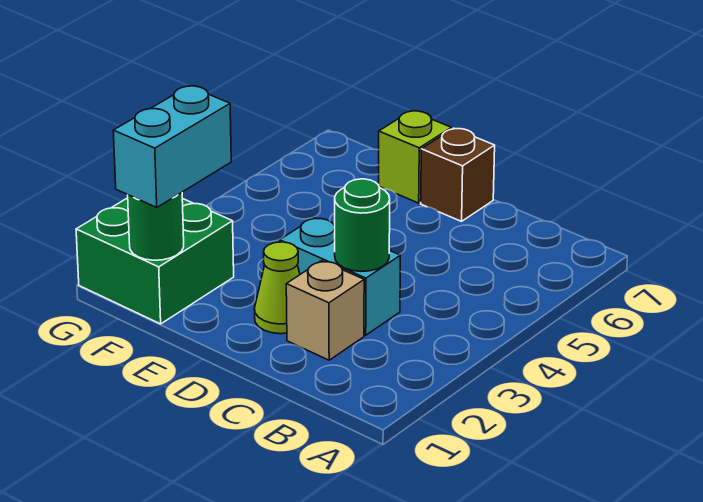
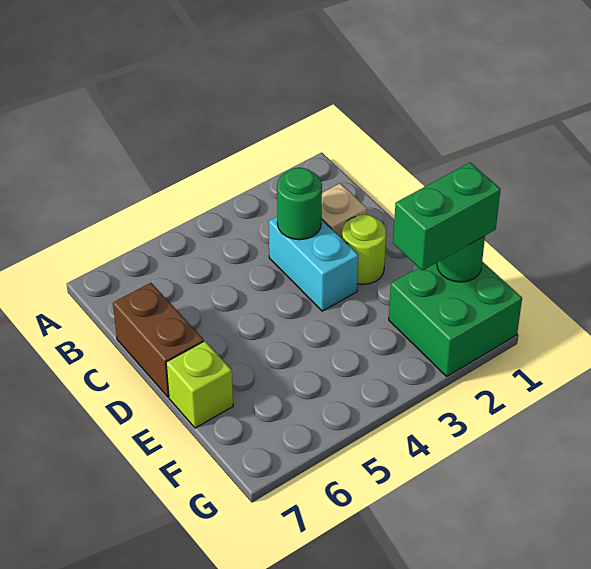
lime cone D2 level 1 -> lime round brick D2 level 1
brown brick D7 level 1 -> brown brick C7:D7 level 1
cyan brick F1:F2 level 3 -> green brick F1:F2 level 3

